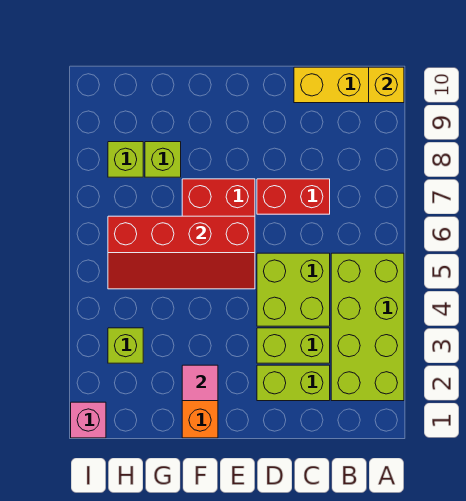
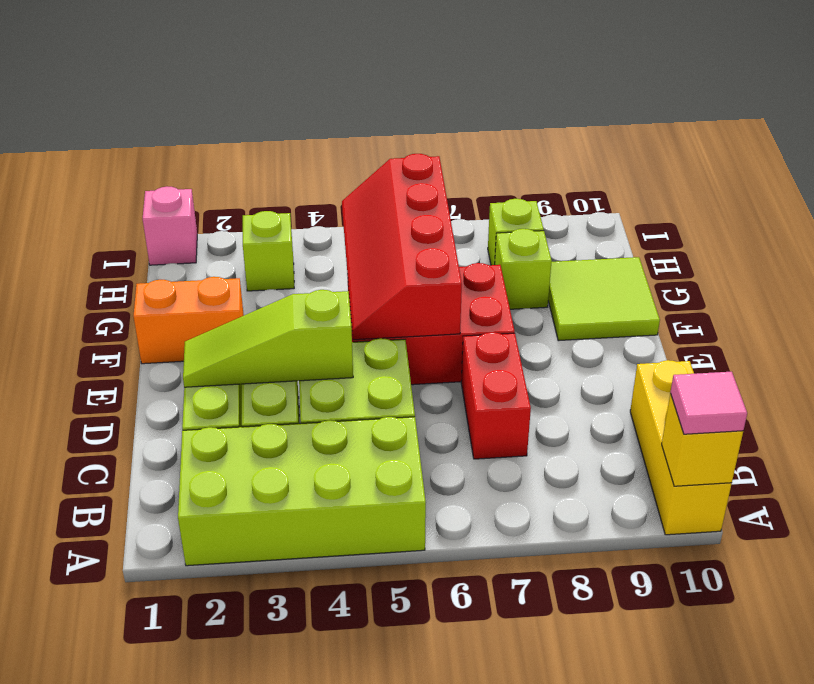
none -> lime slope D2:D4 level 2 top 4
pink tile F2 level 2 -> pink tile A10 level 3
none -> lime tile F9:G10 level 1

